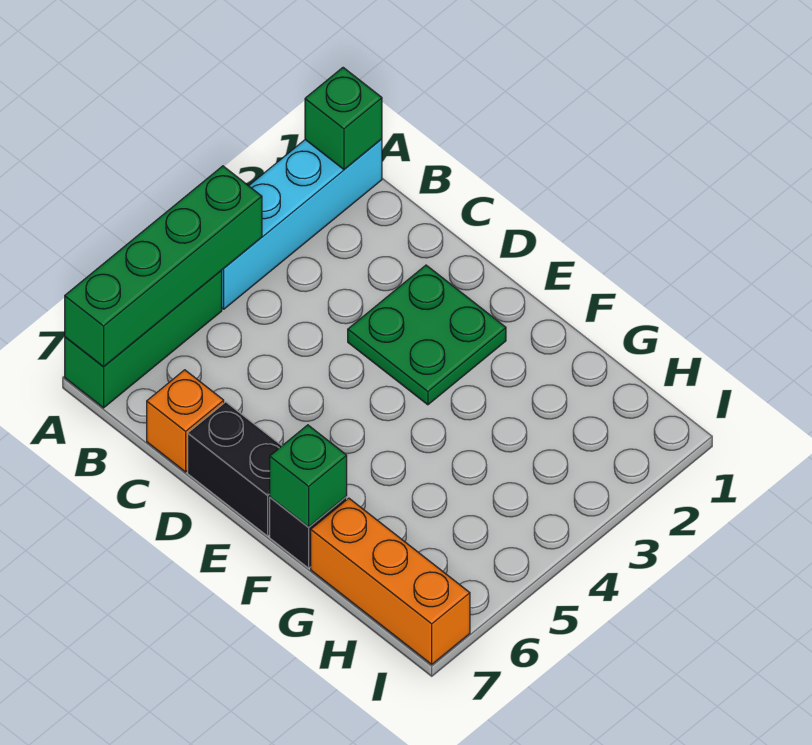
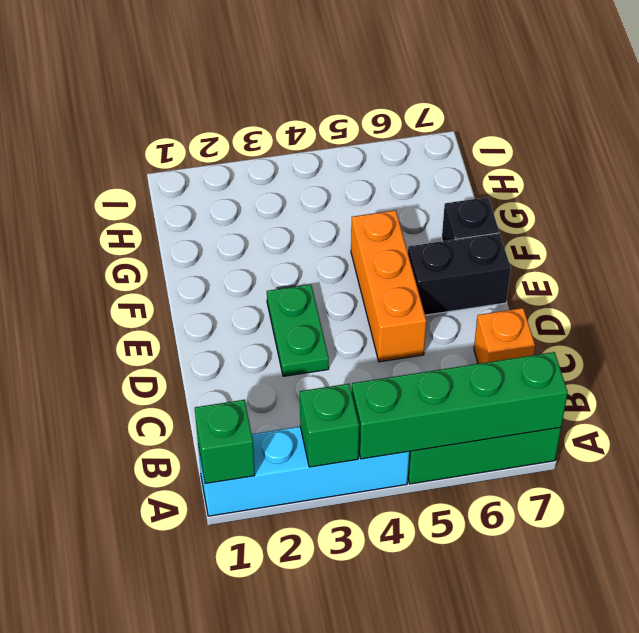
green plate D2:E3 level 1 -> green plate D3:E3 level 1
black brick D7:E7 level 1 -> black brick E6:E7 level 1
green brick F7 level 2 -> green brick A3 level 2
orange brick G7:I7 level 1 -> orange brick D5:F5 level 1

